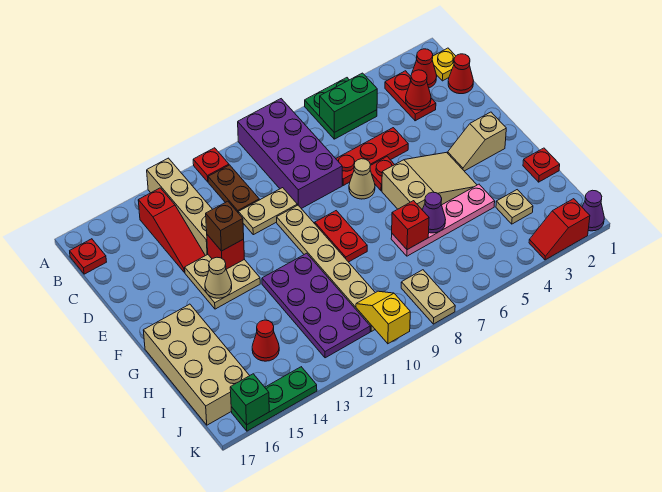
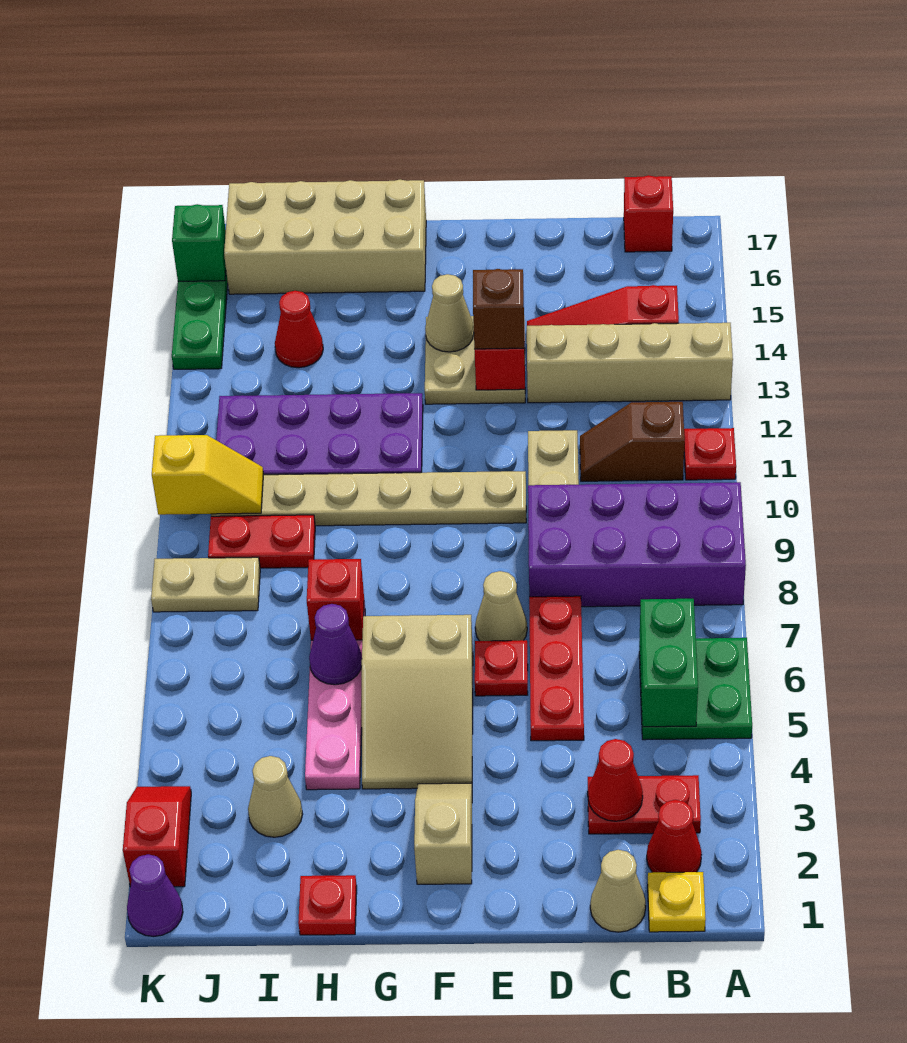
brown plate B11:C11 level 1 -> brown slope B11:C11 level 1 top B
red plate B17 level 1 -> red brick B17 level 1
red cone C1 level 1 -> tan cone C1 level 1
red plate F9:G9 level 1 -> red plate I9:J9 level 1
tan plate I3 level 1 -> tan cone I3 level 1

